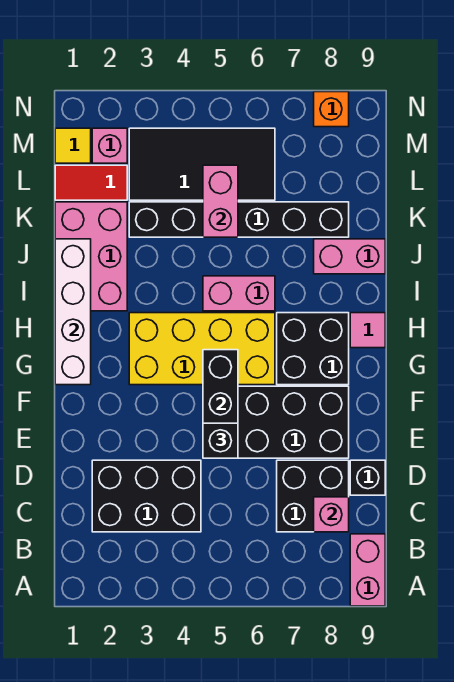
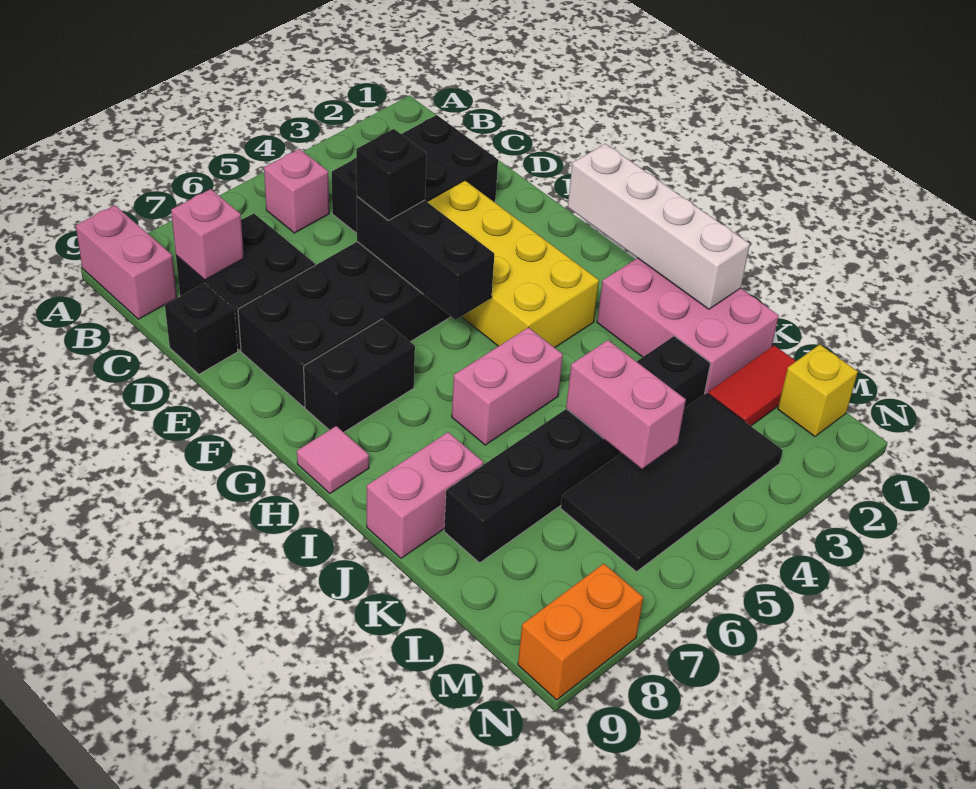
yellow brick G3:H6 level 1 -> yellow brick E3:H4 level 1
black brick G7:H8 level 1 -> black brick G7:G8 level 1
yellow tile M1 level 1 -> yellow brick M1 level 1
pink brick M2 level 1 -> pink brick B5 level 1
orange brick N8 level 1 -> orange brick N8:N9 level 1

